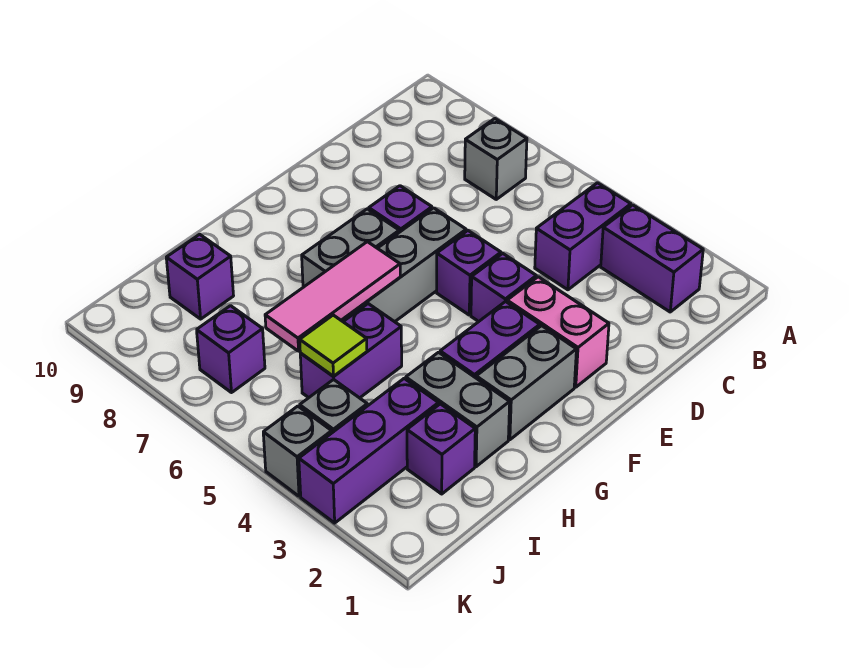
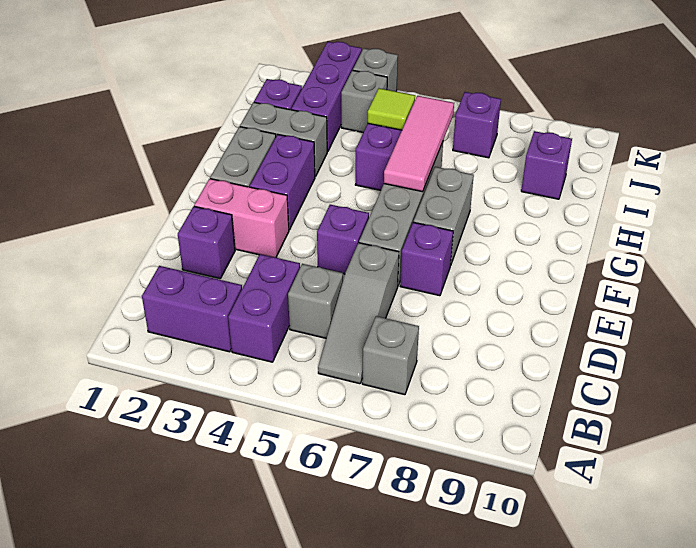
none -> grey slope B6:D6 level 1 top D
none -> grey brick C5 level 1
purple brick E4 level 1 -> purple brick D2 level 1

